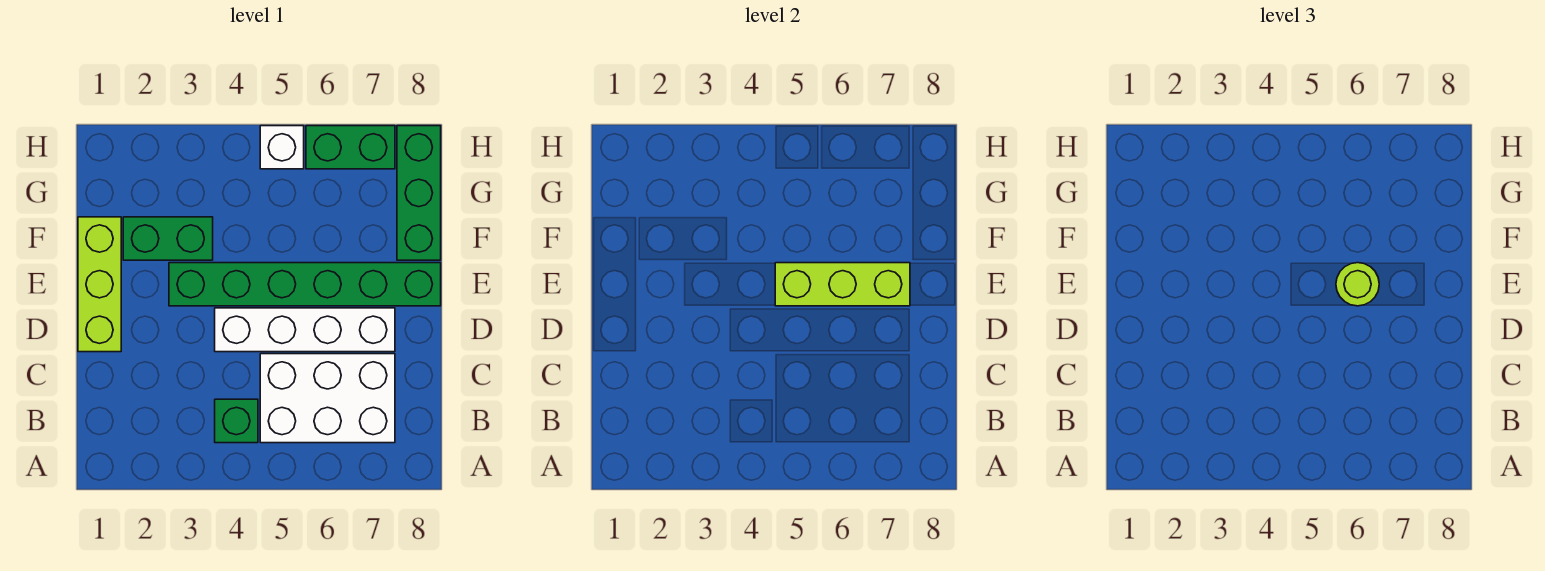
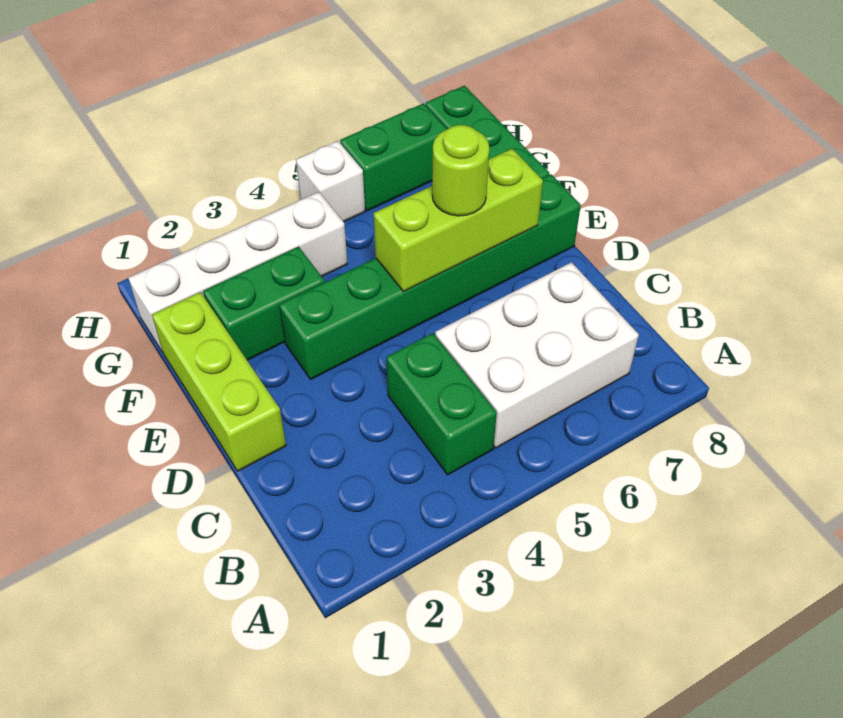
green brick B4 level 1 -> green brick B4:C4 level 1
white brick D4:D7 level 1 -> white brick G1:G4 level 1

